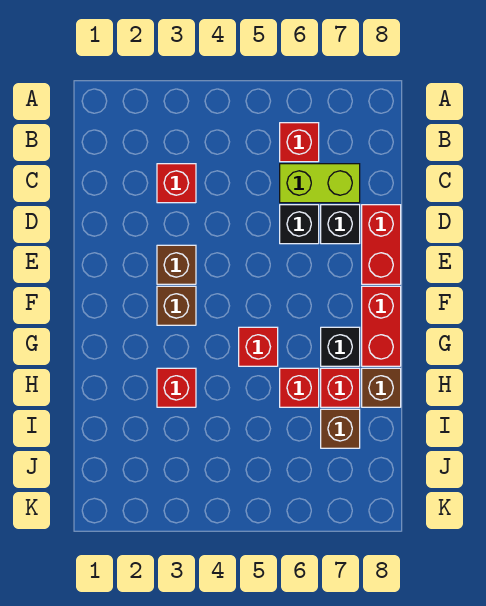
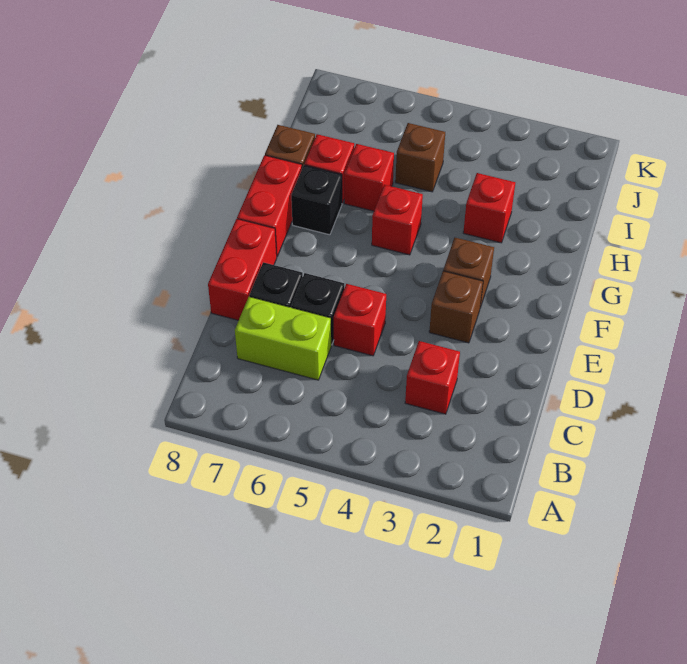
red brick B6 level 1 -> red brick D5 level 1
brown brick I7 level 1 -> brown brick I5 level 1

